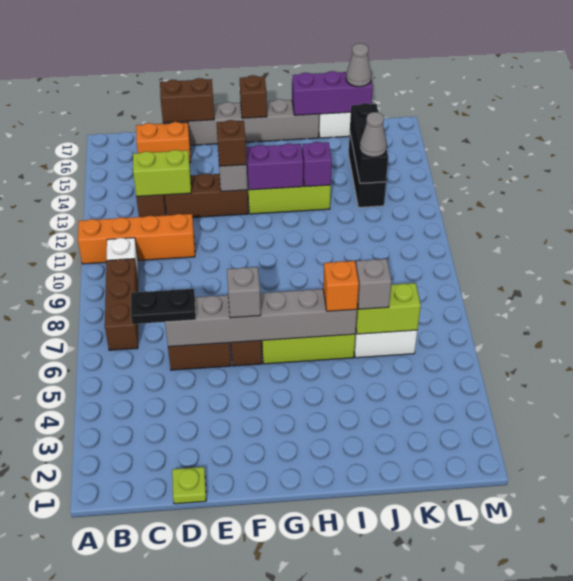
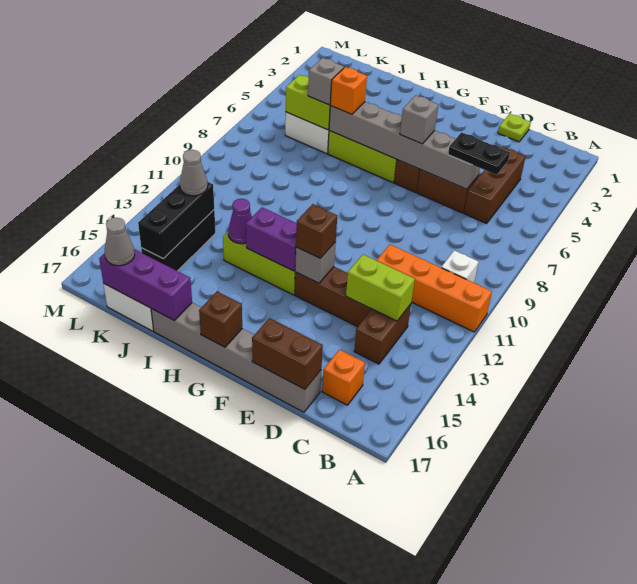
brown brick B7:B9 level 1 -> brown brick C4:C6 level 1
orange brick C16:D16 level 1 -> orange brick C16 level 1
purple brick I13 level 2 -> purple cone I13 level 2

